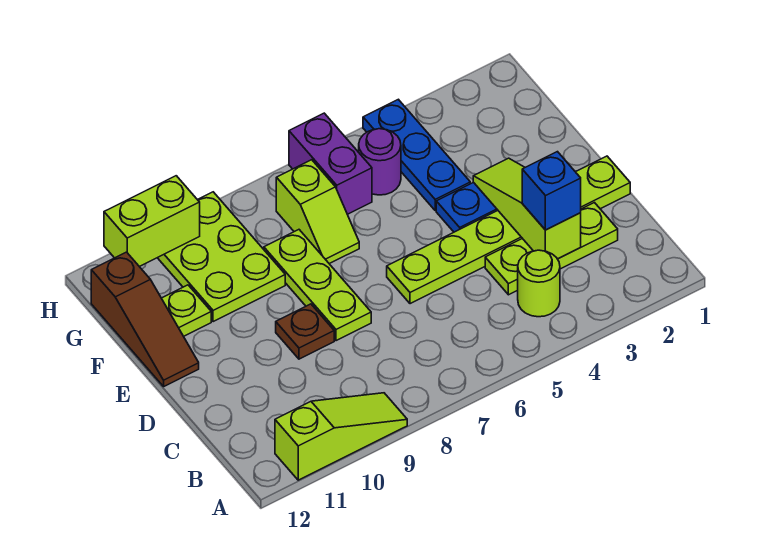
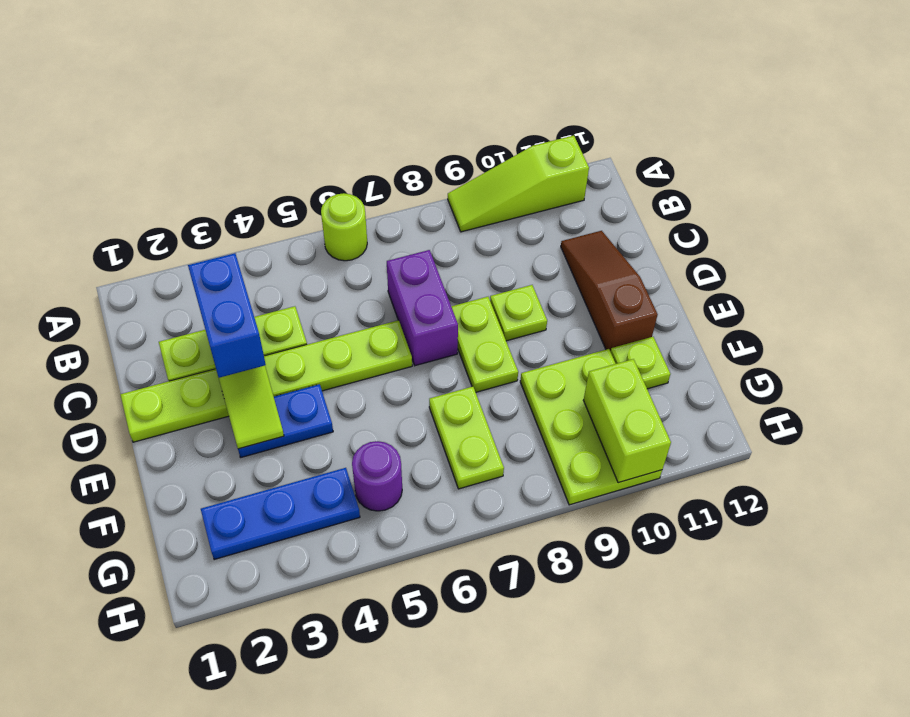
lime round brick B4 level 1 -> lime round brick A6 level 1
blue brick C3 level 3 -> blue brick C3:D3 level 3
lime plate D8:F8 level 1 -> lime plate D8:E8 level 1
brown plate D9 level 1 -> lime plate D9 level 1
brown slope E12:G12 level 1 top G -> brown slope C11:E11 level 1 top E
blue plate F4:H4 level 1 -> blue plate G2:G4 level 1
lime slope F7:G7 level 1 top G -> lime plate F7:G7 level 1
purple brick G6:H6 level 1 -> purple brick C7:D7 level 1
lime brick H10:H11 level 2 -> lime brick G10:H10 level 2

